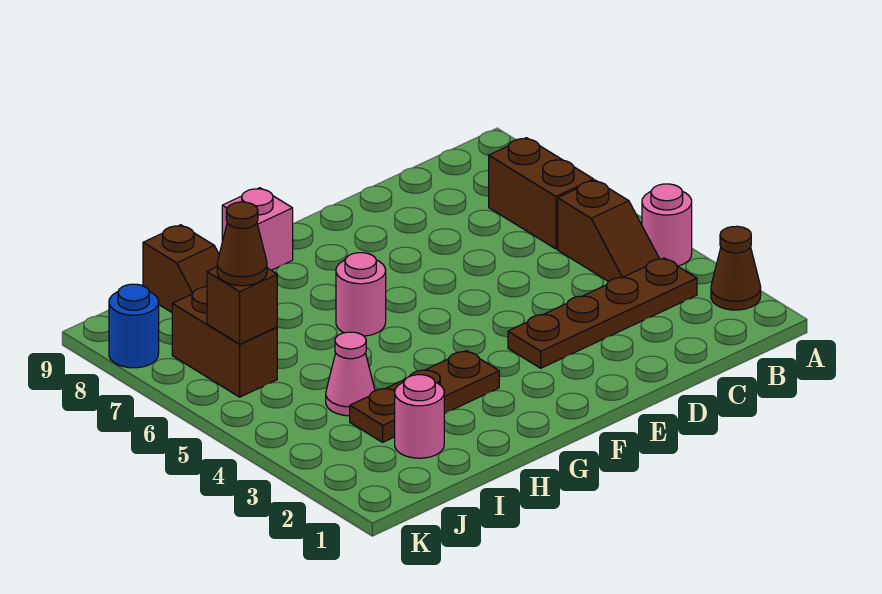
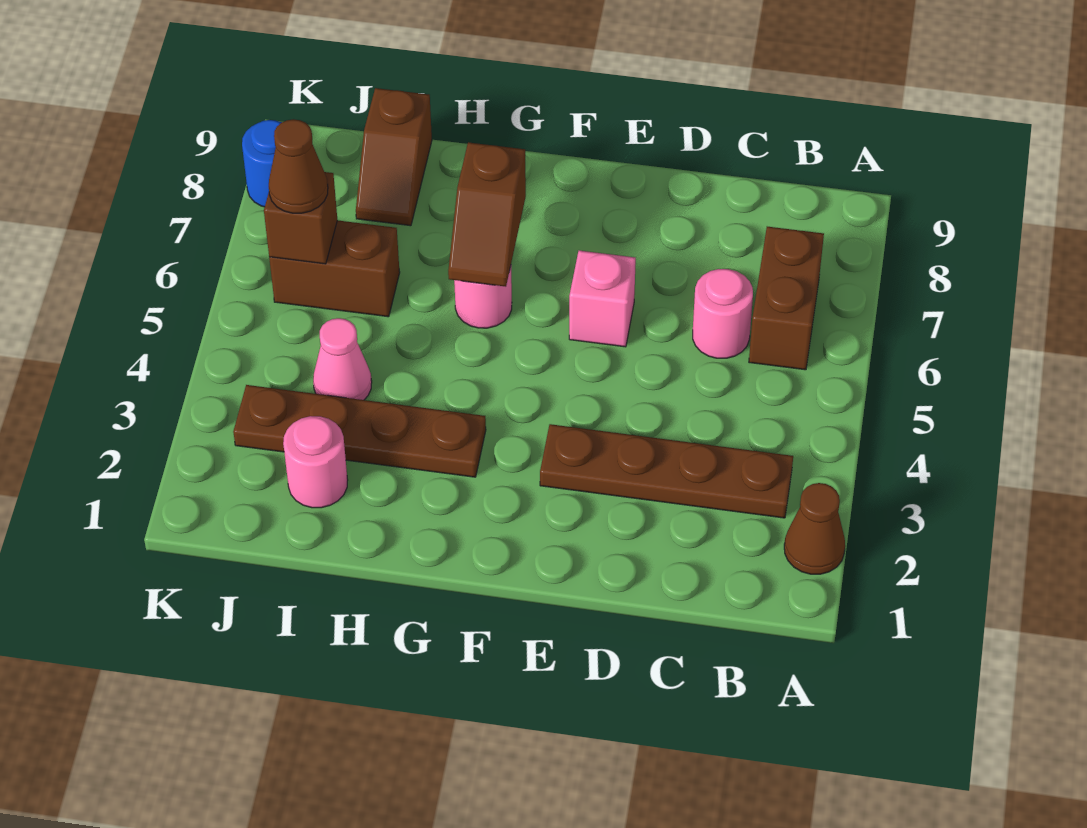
pink round brick A4 level 1 -> pink round brick C6 level 1
brown slope B4:B5 level 1 top 5 -> brown slope G6:G7 level 2 top 7
brown plate G3:I3 level 1 -> brown plate G3:J3 level 1
pink brick G9 level 1 -> pink brick E6 level 1
brown brick J6:J7 level 1 -> brown brick I6:J6 level 1

